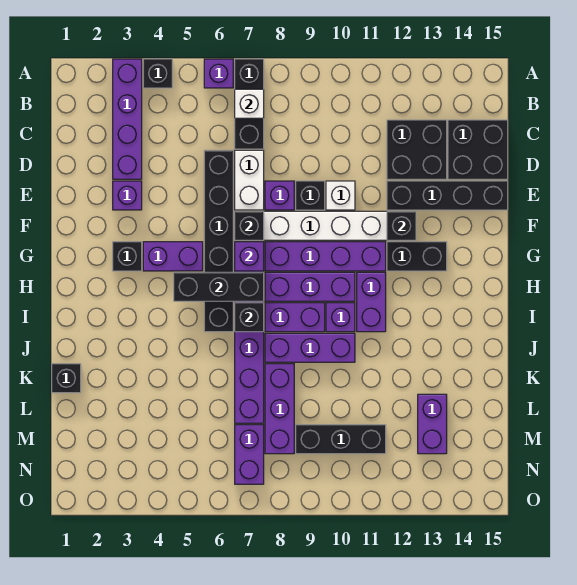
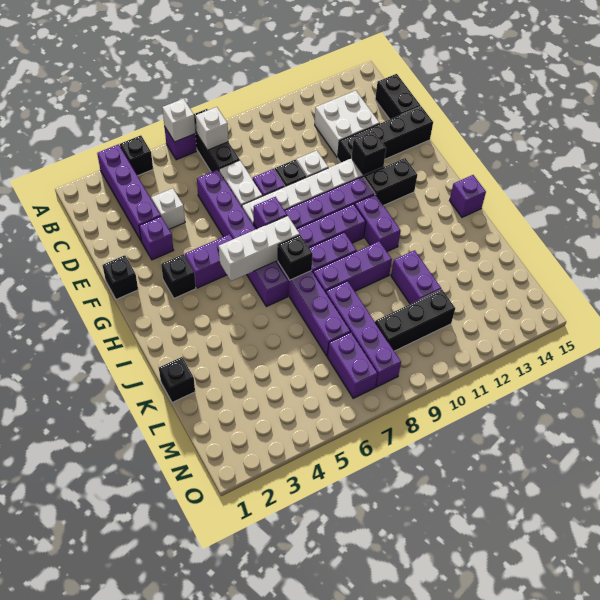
none -> white brick A6 level 2
black brick C12:D13 level 1 -> white brick C12:D13 level 1
black brick C14:D15 level 1 -> black brick C15:D15 level 1
none -> white brick D4 level 1
black brick D6:I6 level 1 -> purple brick D6:I6 level 1
black brick F7 level 2 -> black brick F1 level 1
black brick H5:H7 level 2 -> white brick H5:H7 level 2
purple brick I10 level 1 -> purple brick I15 level 1
purple brick K8:M8 level 1 -> purple brick K8:N8 level 1
purple brick L13:M13 level 1 -> purple brick K11:L11 level 1

